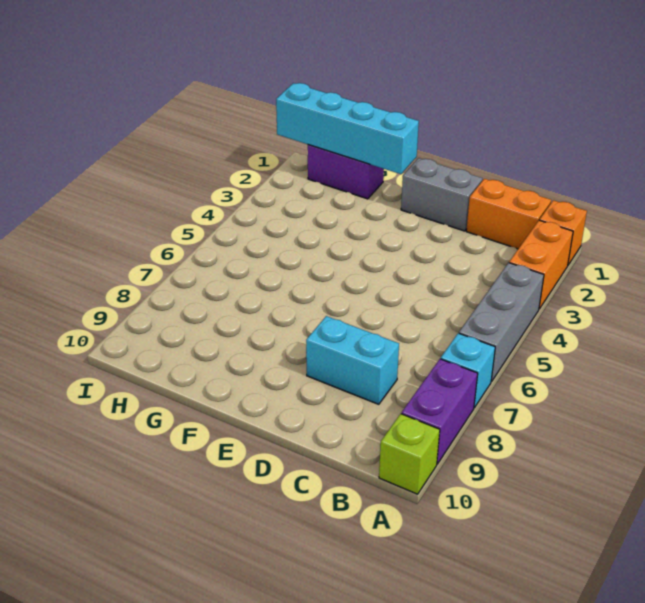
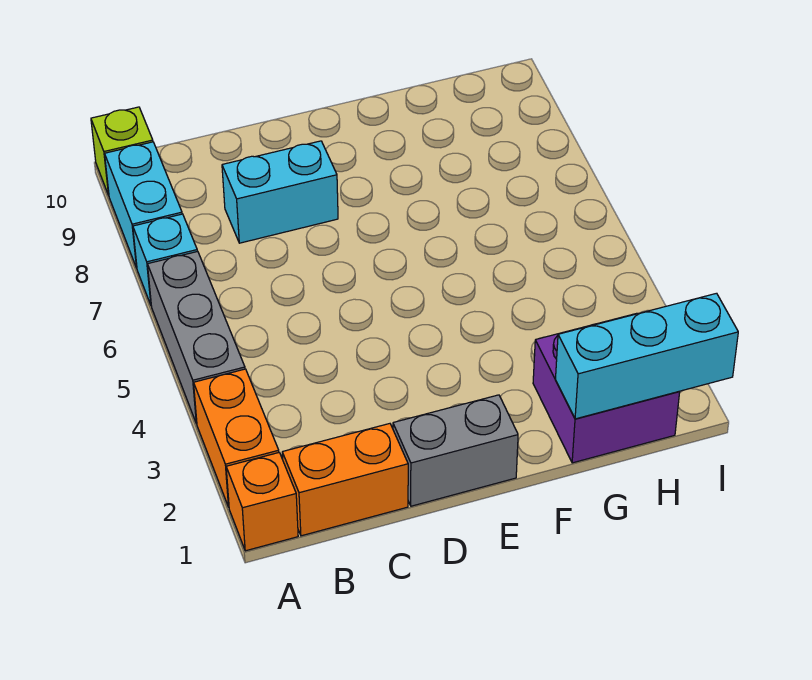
purple brick A8:A9 level 1 -> cyan brick A8:A9 level 1
cyan brick F1:I1 level 2 -> cyan brick G1:I1 level 2
purple brick G1:H1 level 1 -> purple brick G1:H2 level 1

